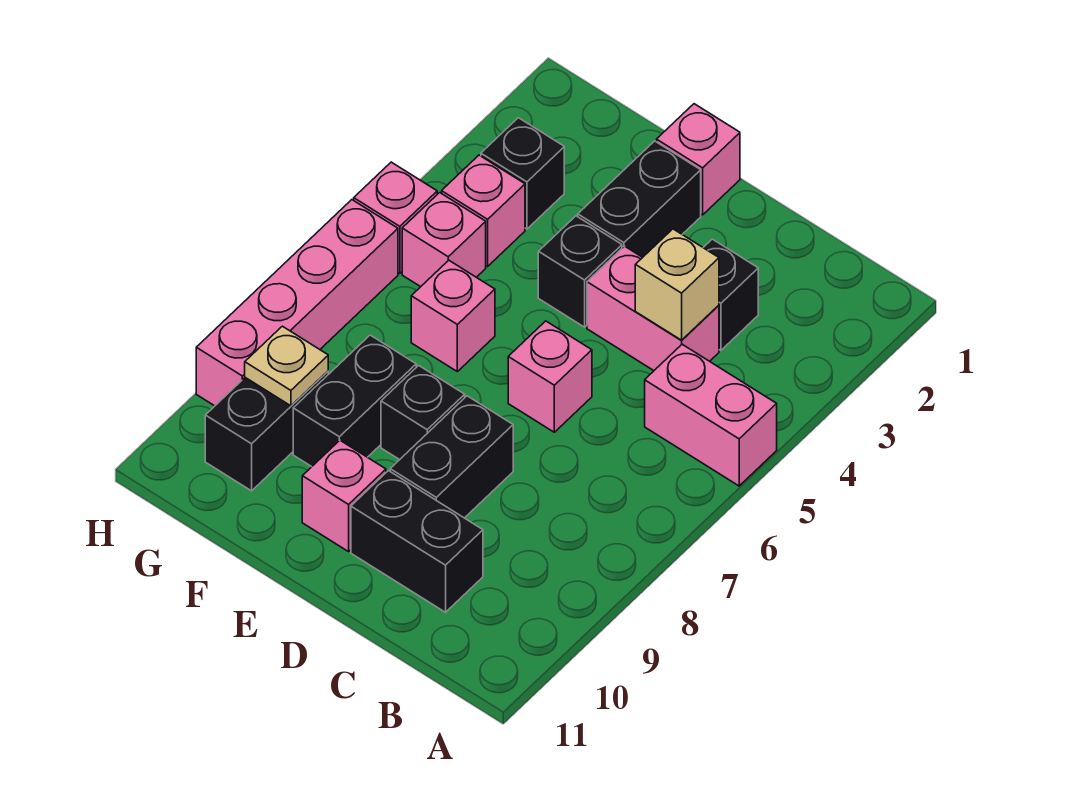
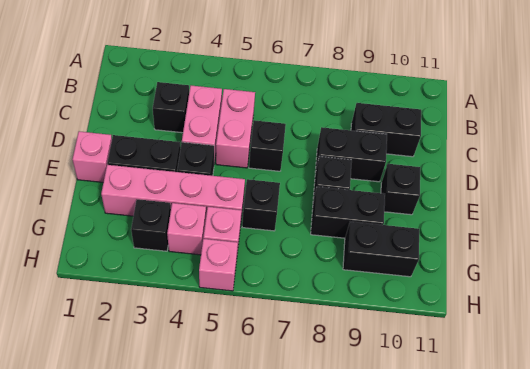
pink brick A5:B5 level 1 -> pink brick C5:D5 level 1
tan brick C4 level 2 -> none
black brick C10:D10 level 1 -> black brick C9:C10 level 1
pink brick D6 level 1 -> black brick D6 level 1
pink brick E10 level 1 -> black brick E10 level 1
pink brick F6 level 1 -> black brick F6 level 1
tan plate G9 level 2 -> none
pink brick H6:H9 level 1 -> pink brick F2:F5 level 1

